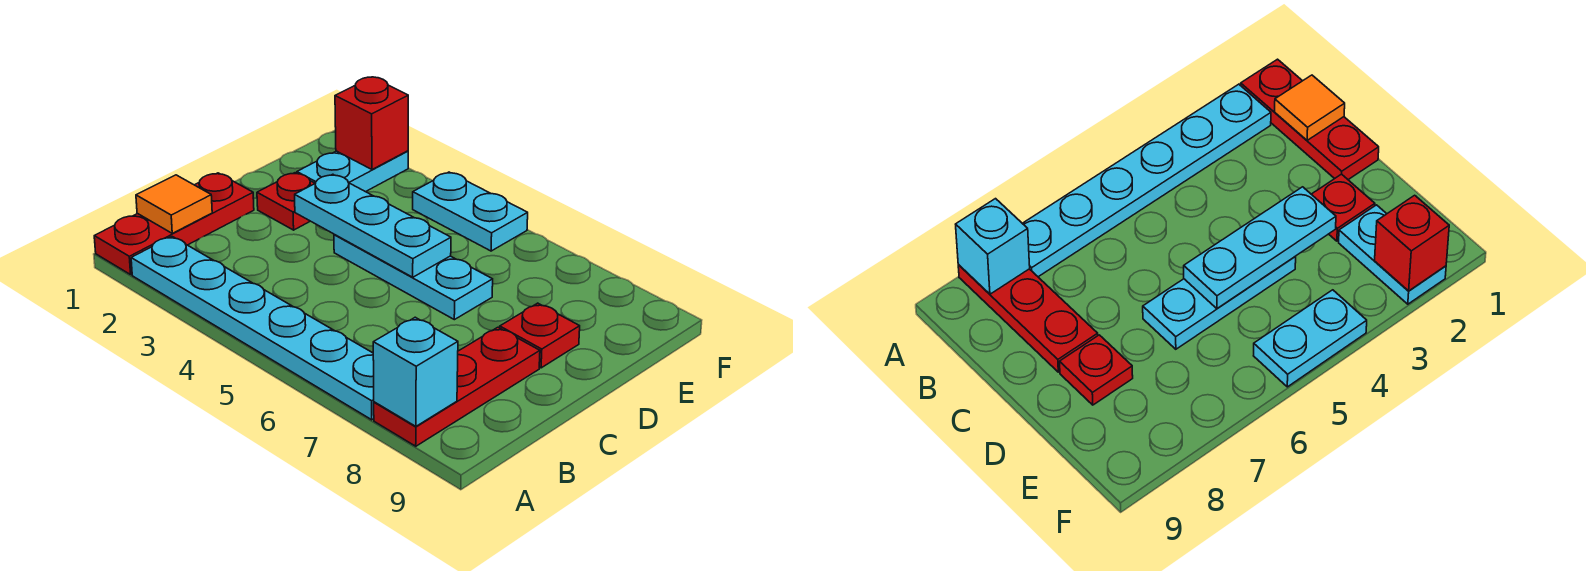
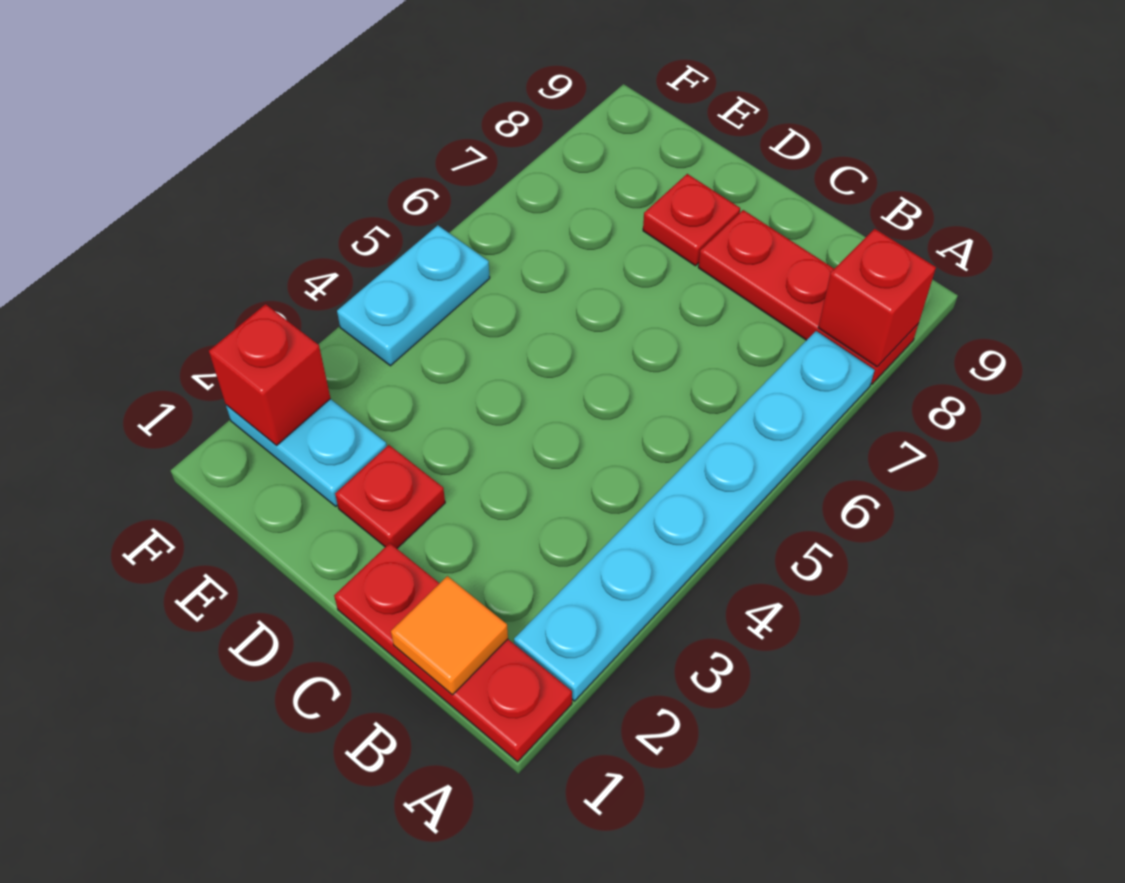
cyan brick A8 level 2 -> red brick A8 level 2
cyan plate D3:D5 level 2 -> none
cyan plate D4:D6 level 1 -> none

